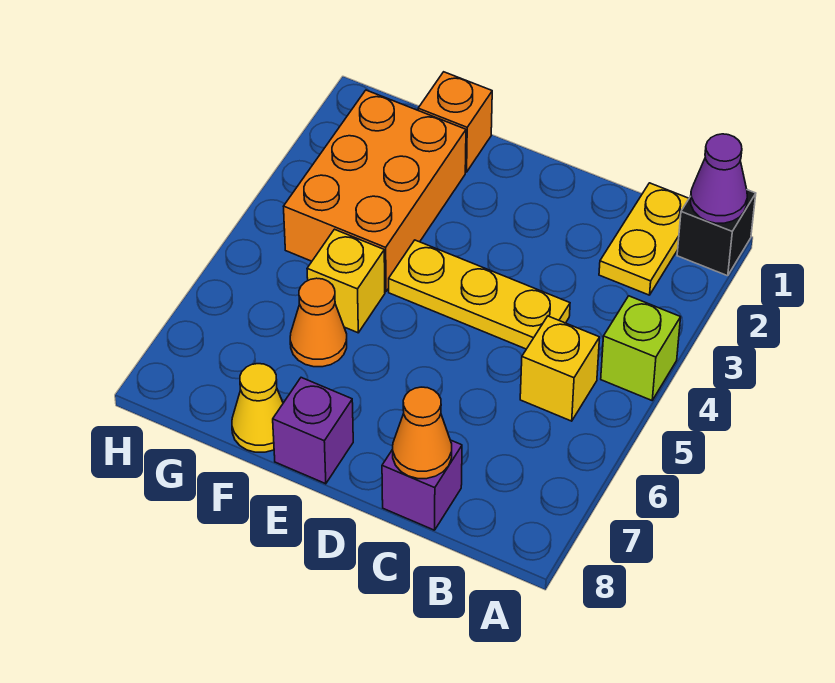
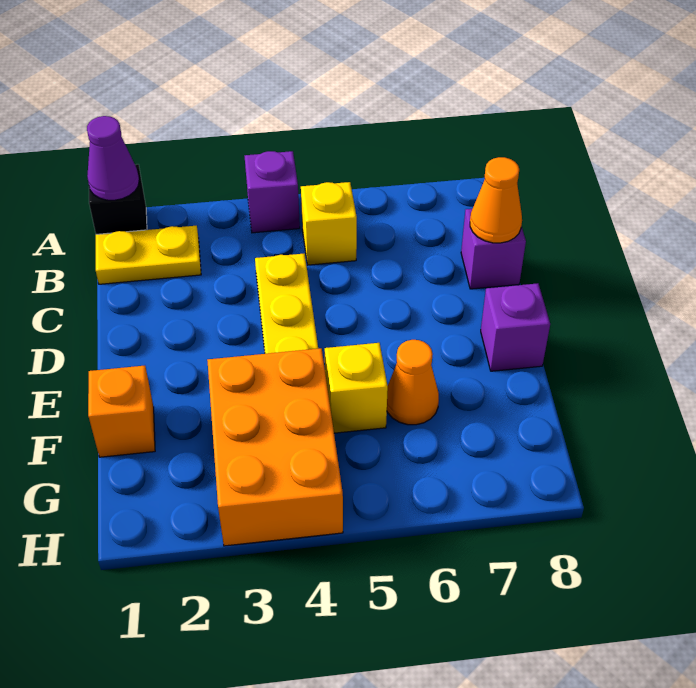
lime brick A4 level 1 -> purple brick A4 level 1
orange brick F2:G4 level 1 -> orange brick F3:H4 level 1
yellow cone F8 level 1 -> none

